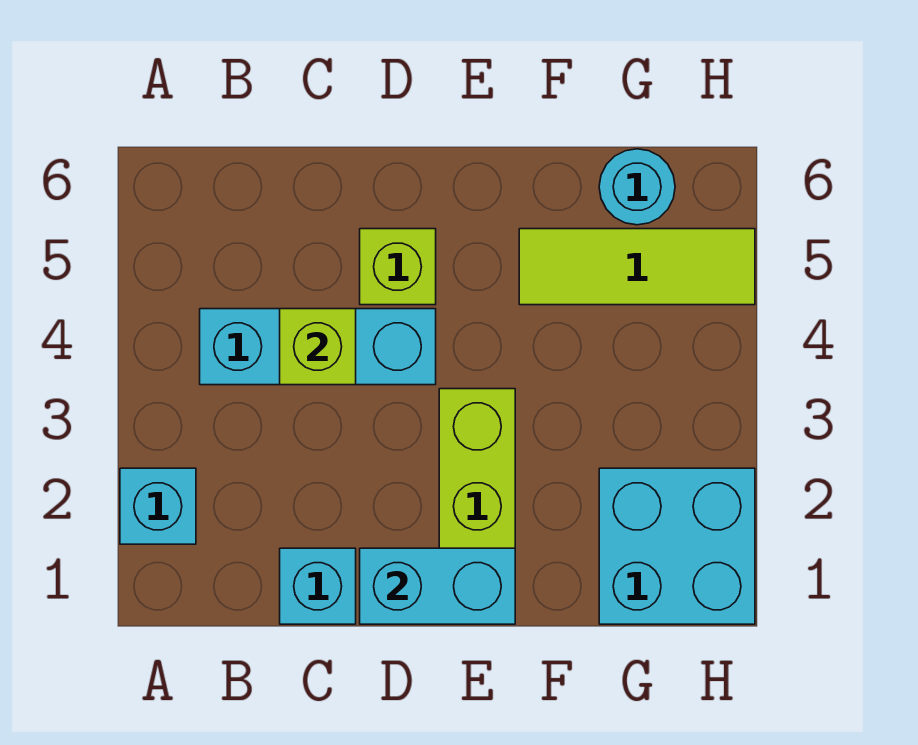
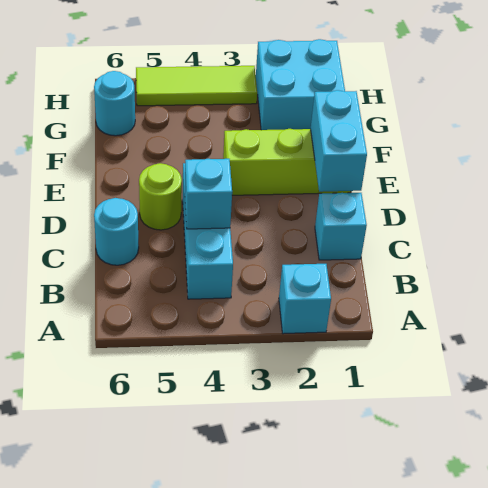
lime brick C4 level 2 -> cyan brick C4 level 2
none -> cyan round brick C6 level 1
lime brick D5 level 1 -> lime round brick D5 level 1
lime tile F5:H5 level 1 -> lime tile H3:H5 level 1

